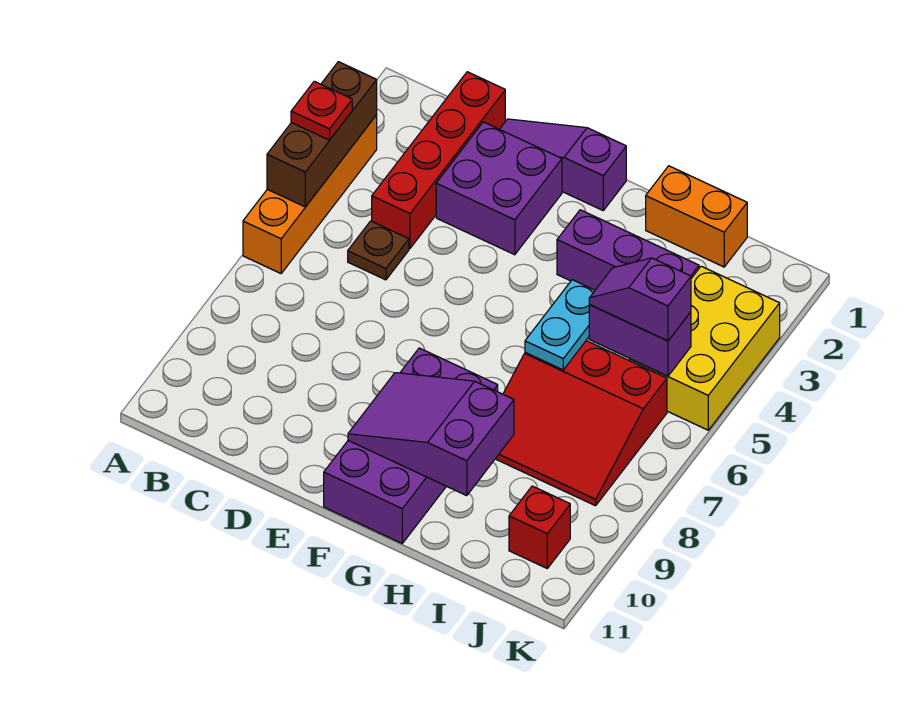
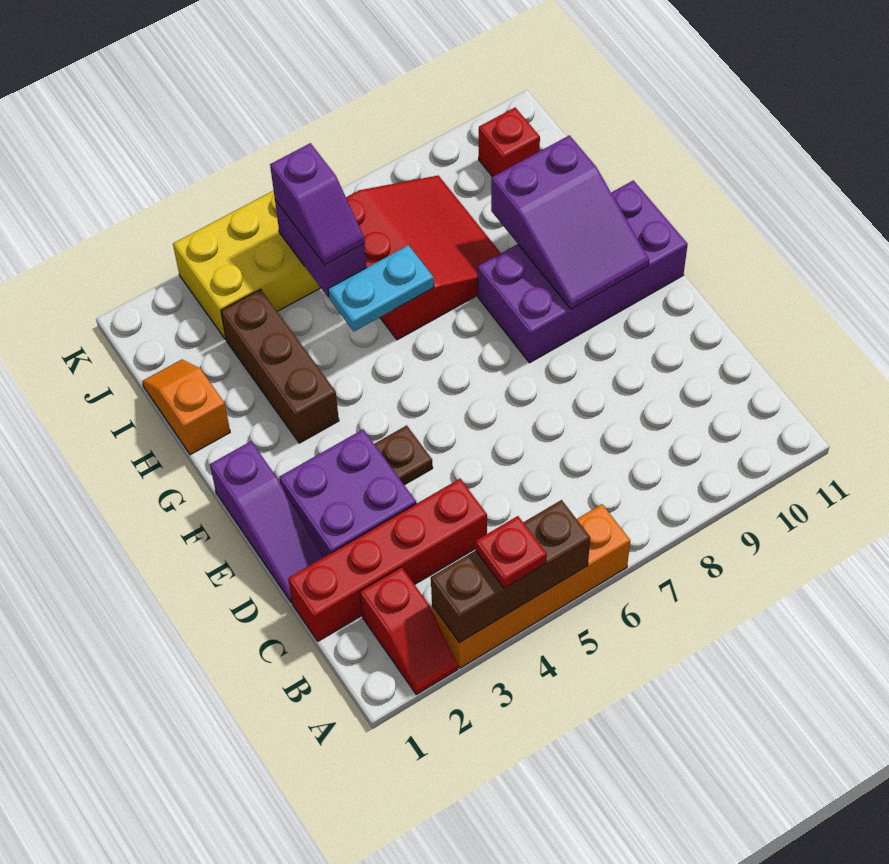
none -> red slope A2:B2 level 1 top B
brown plate C5 level 1 -> brown plate E4 level 1
purple brick G3:I3 level 1 -> brown brick G3:I3 level 1
orange brick H1:I1 level 1 -> orange slope H1:I1 level 1 top H

